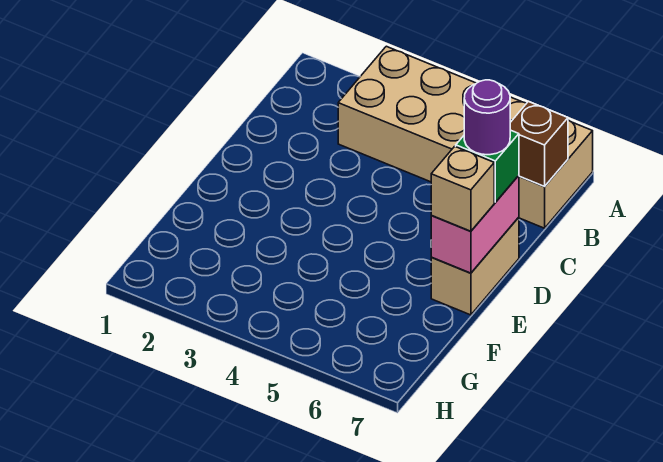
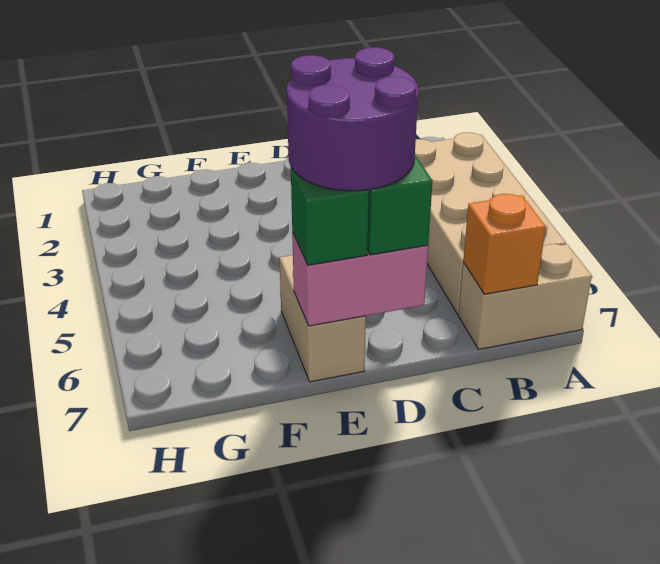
brown brick B7 level 2 -> orange brick B7 level 2
tan brick D7:E7 level 1 -> tan brick E6:E7 level 1
purple round brick D7 level 4 -> purple round brick D6:E7 level 4
tan brick E7 level 3 -> green brick E7 level 3

